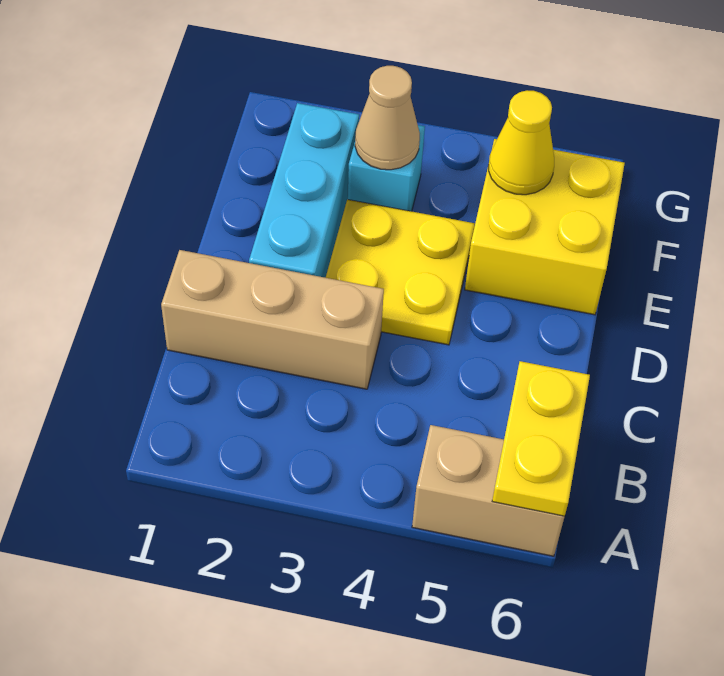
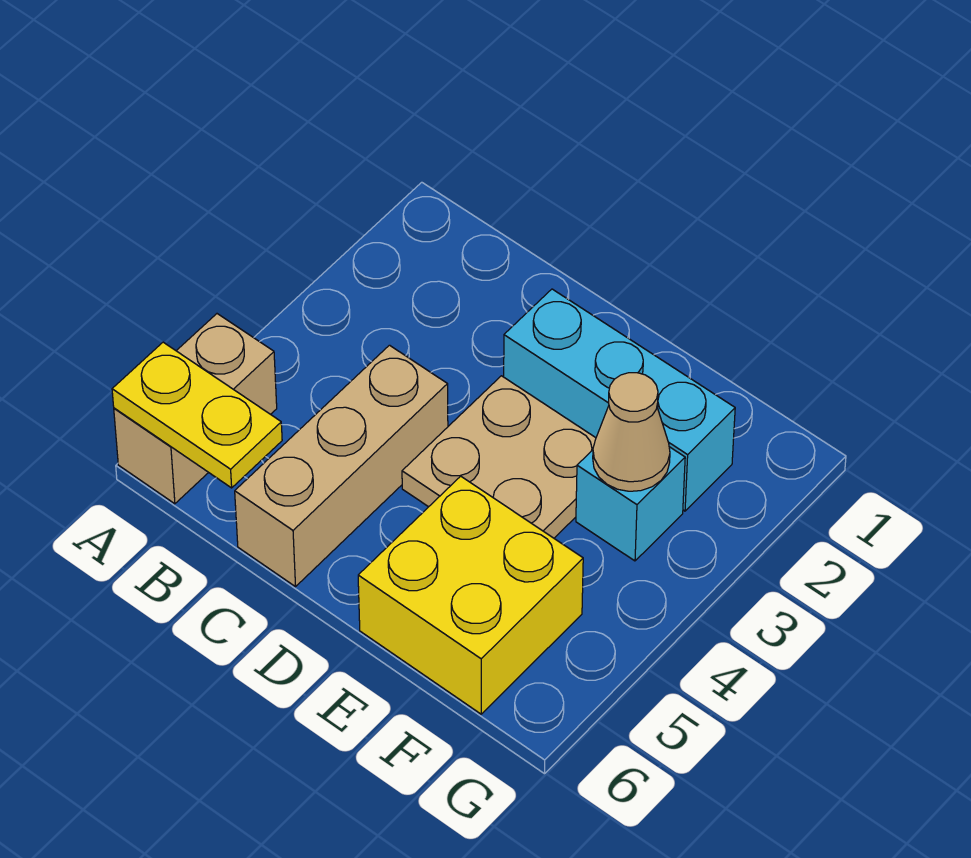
tan brick C1:C3 level 1 -> tan brick C4:C6 level 1
yellow plate D3:E4 level 1 -> tan plate D3:E4 level 1
yellow cone F5 level 2 -> none

